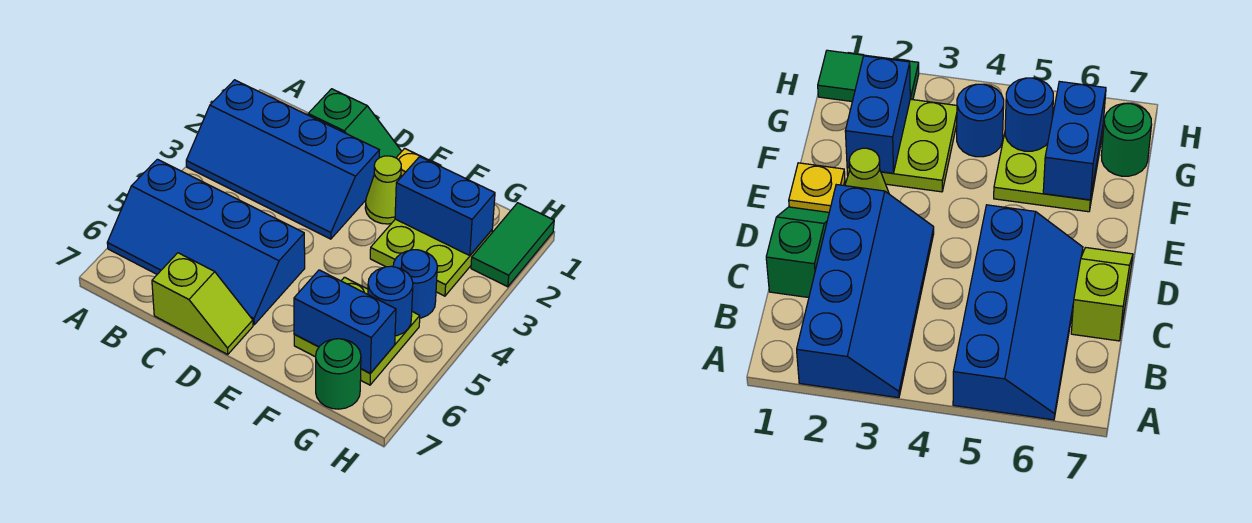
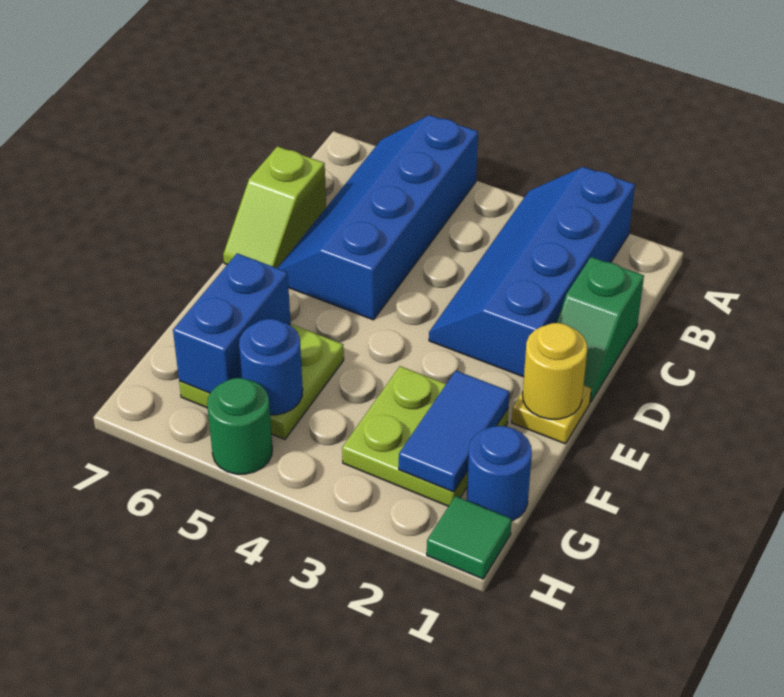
none -> yellow round brick E1 level 2
lime cone E2 level 1 -> none
blue brick F2:G2 level 2 -> blue tile F2:G2 level 2
blue round brick G4 level 1 -> blue round brick G1 level 1
green round brick G7 level 1 -> green round brick H5 level 1
green tile H1:H2 level 1 -> green tile H1 level 1

